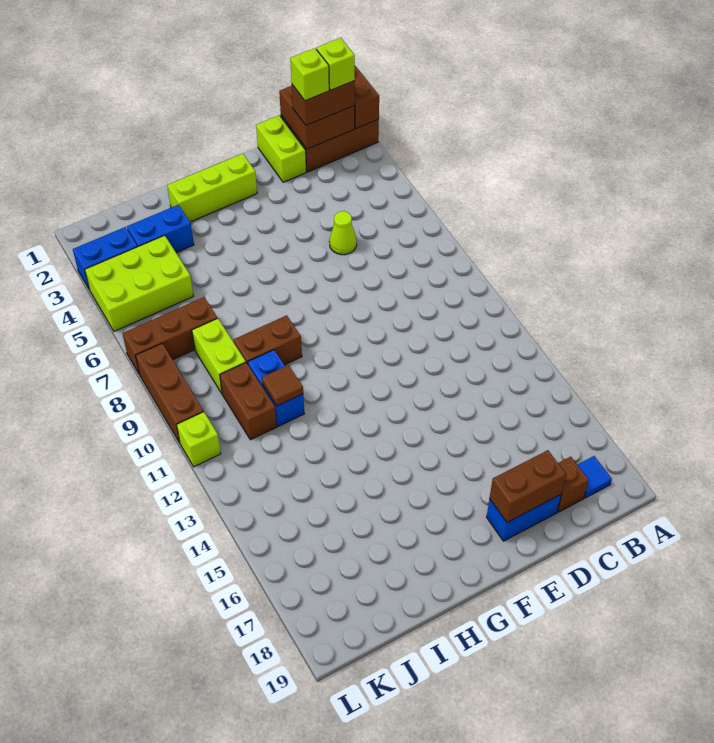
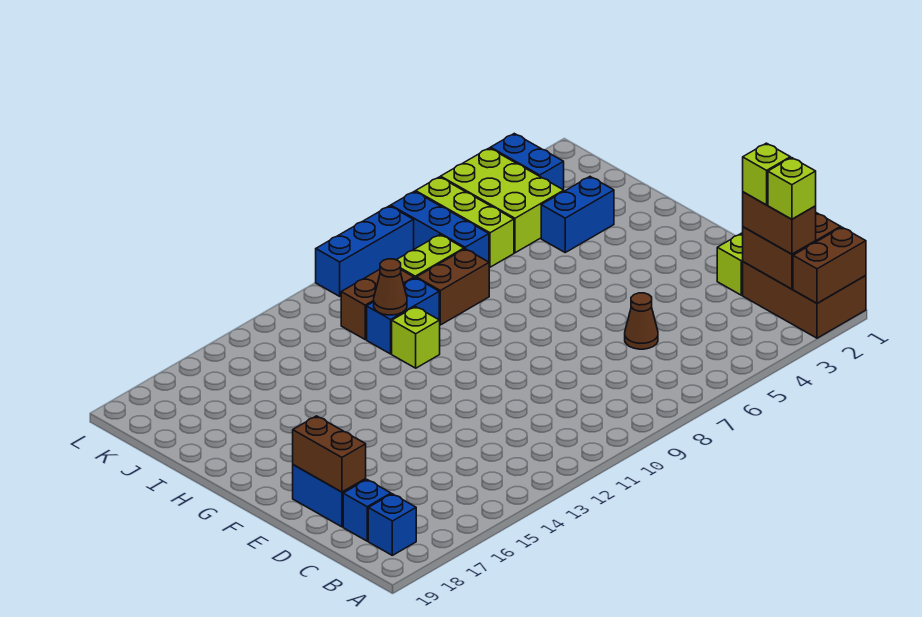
blue tile B18 level 1 -> blue brick B18 level 1
brown brick C18 level 1 -> blue brick C18 level 1
lime cone D6 level 1 -> brown cone D6 level 1
lime brick F2:H2 level 1 -> lime brick J6:L6 level 1
brown brick H9:I9 level 1 -> brown brick I8:I9 level 1
blue brick I3:J3 level 1 -> blue brick I3:I4 level 1
brown tile I11 level 2 -> brown cone I11 level 2
brown brick J7:L7 level 1 -> blue brick J7:L7 level 1
brown brick L8:L10 level 1 -> blue brick L8:L10 level 1
lime brick L11 level 1 -> lime brick H11 level 1

